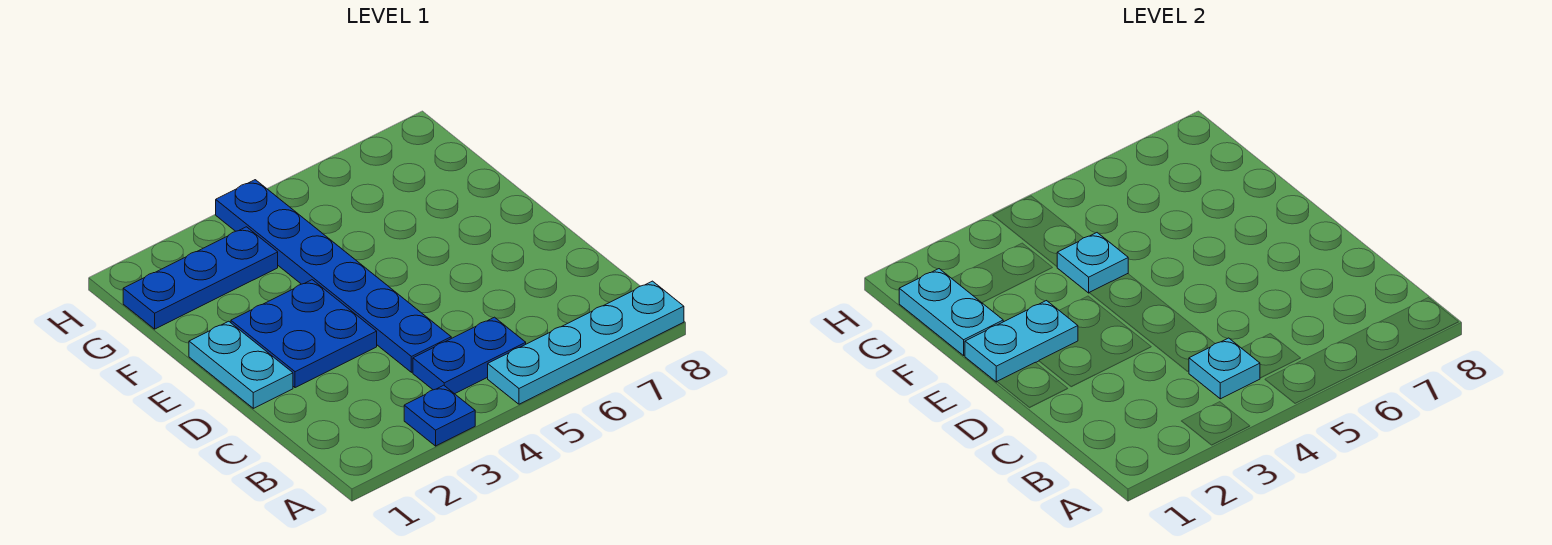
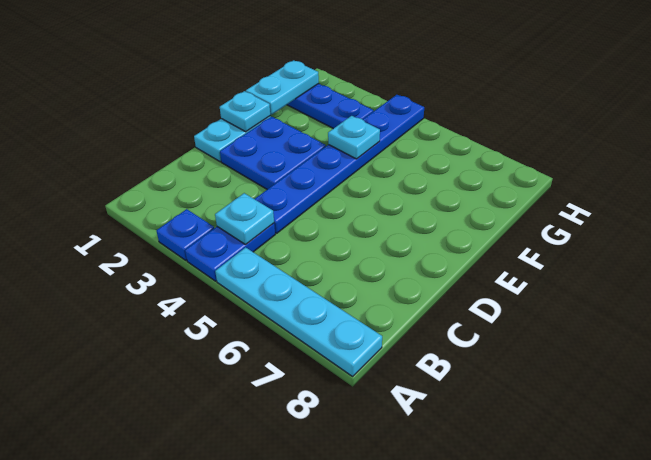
blue plate B4:B5 level 1 -> blue plate A4:B4 level 1
cyan plate E1:E2 level 2 -> cyan plate E1 level 2

